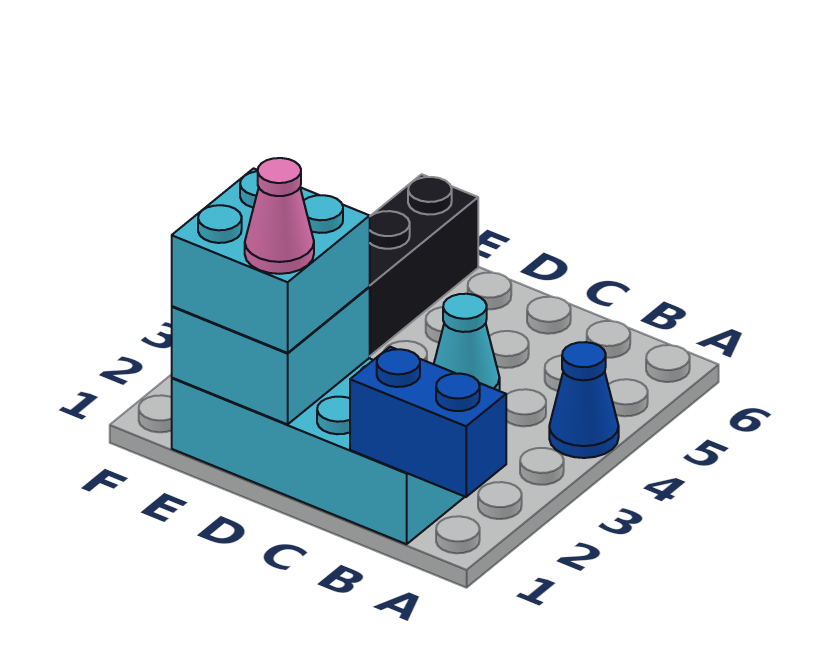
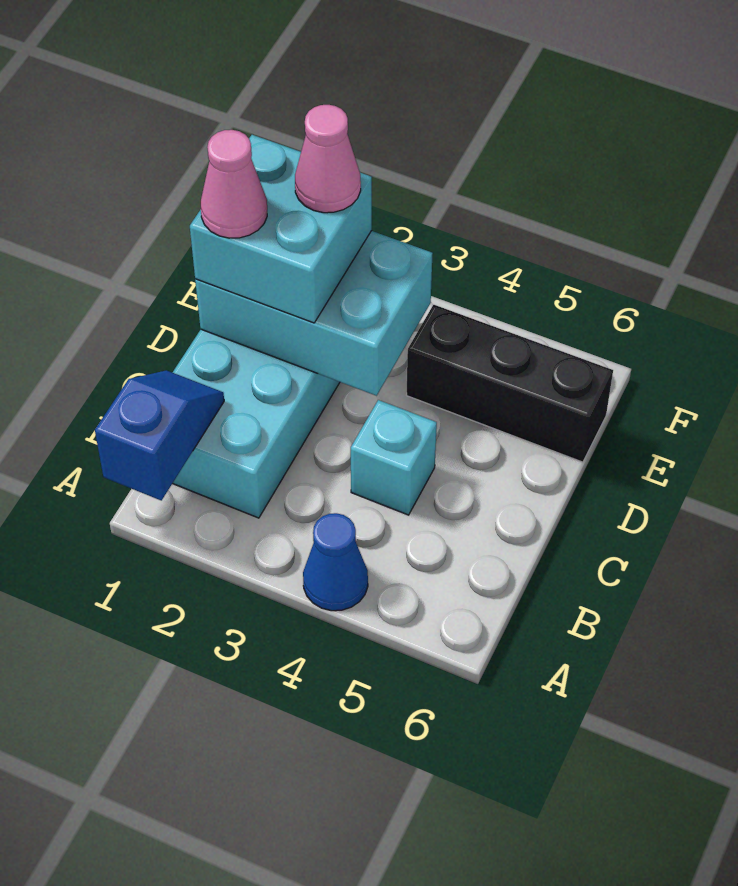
blue brick A1:B1 level 2 -> blue slope A1:B1 level 2 top A
cyan cone C4 level 1 -> cyan brick C4 level 1
cyan brick D1:E2 level 2 -> cyan brick D1:E3 level 2
none -> pink cone E2 level 4

